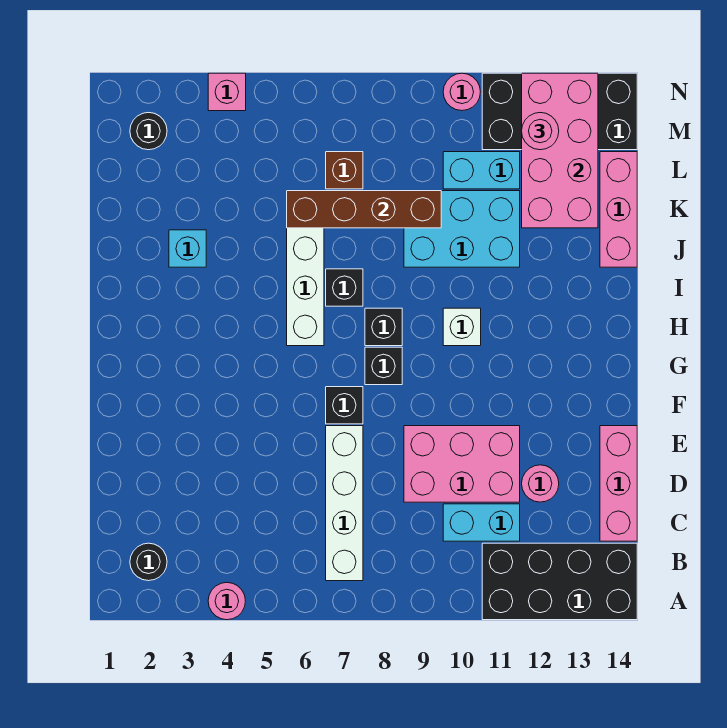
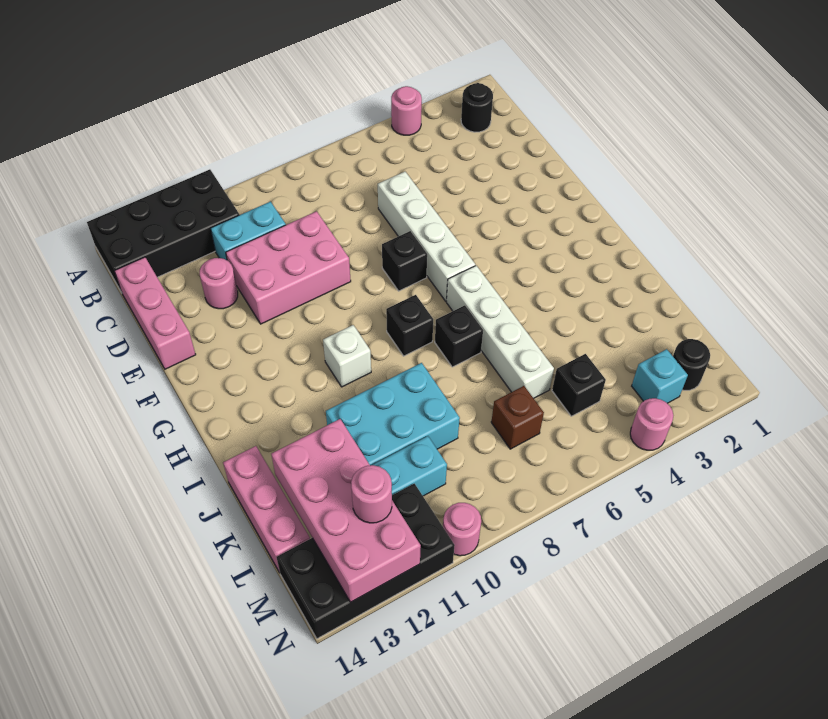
white brick B7:E7 level 1 -> white brick D6:G6 level 1
black brick G8 level 1 -> black brick L5 level 1
cyan brick J3 level 1 -> cyan brick M3 level 1
brown brick K6:K9 level 2 -> none
pink brick N4 level 1 -> pink round brick N4 level 1

